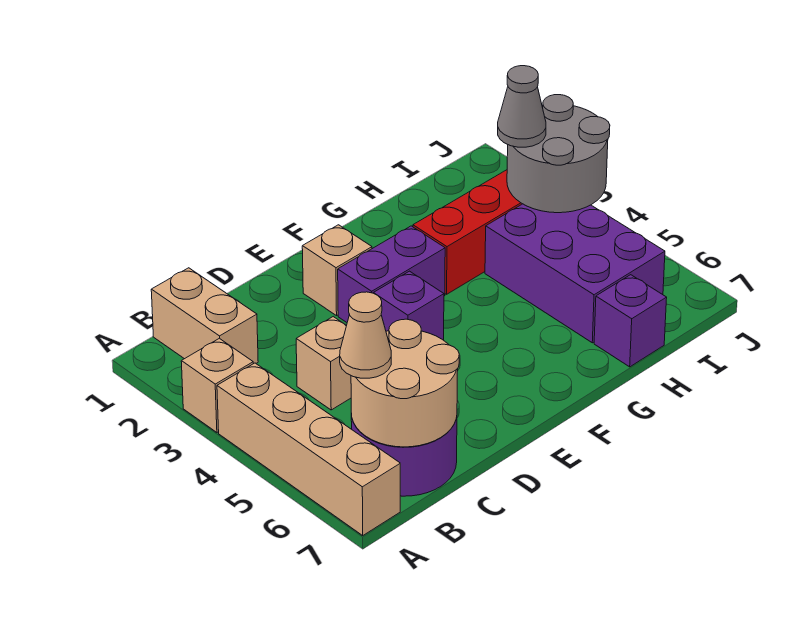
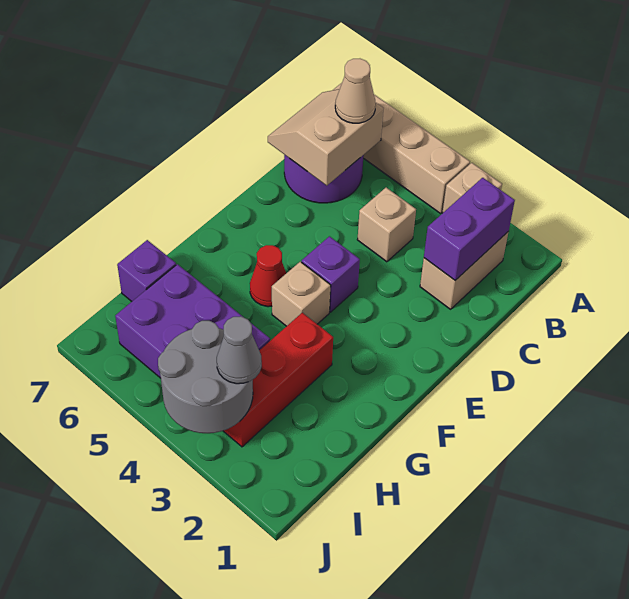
tan brick B1:B2 level 1 -> tan brick B2:C2 level 1
tan round brick B6:C7 level 2 -> tan slope B6:C7 level 2 top 6
tan brick E2 level 1 -> tan brick F4 level 1
purple brick E3:F3 level 1 -> purple brick B2:C2 level 2
none -> red cone F5 level 1

